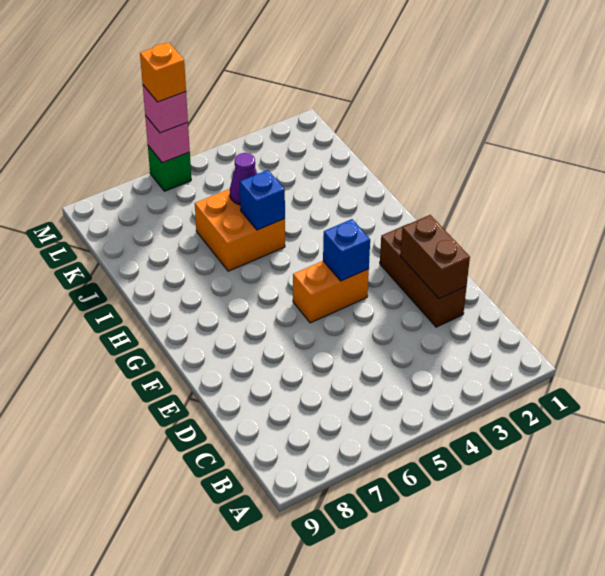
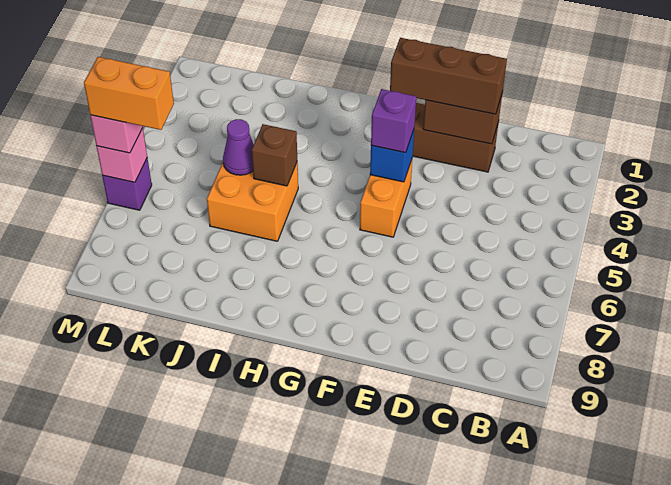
none -> brown brick D2:F2 level 3
none -> purple brick F4 level 3
blue brick I5 level 2 -> brown brick I5 level 2
green brick M6 level 1 -> purple brick M6 level 1
orange brick M6 level 4 -> orange brick L6:M6 level 4

